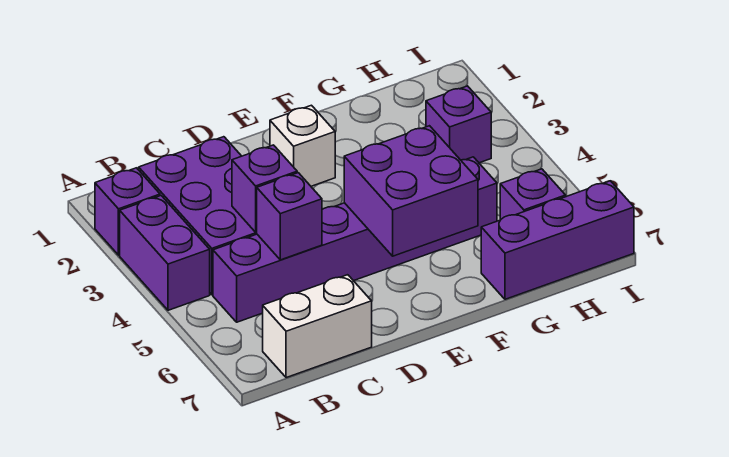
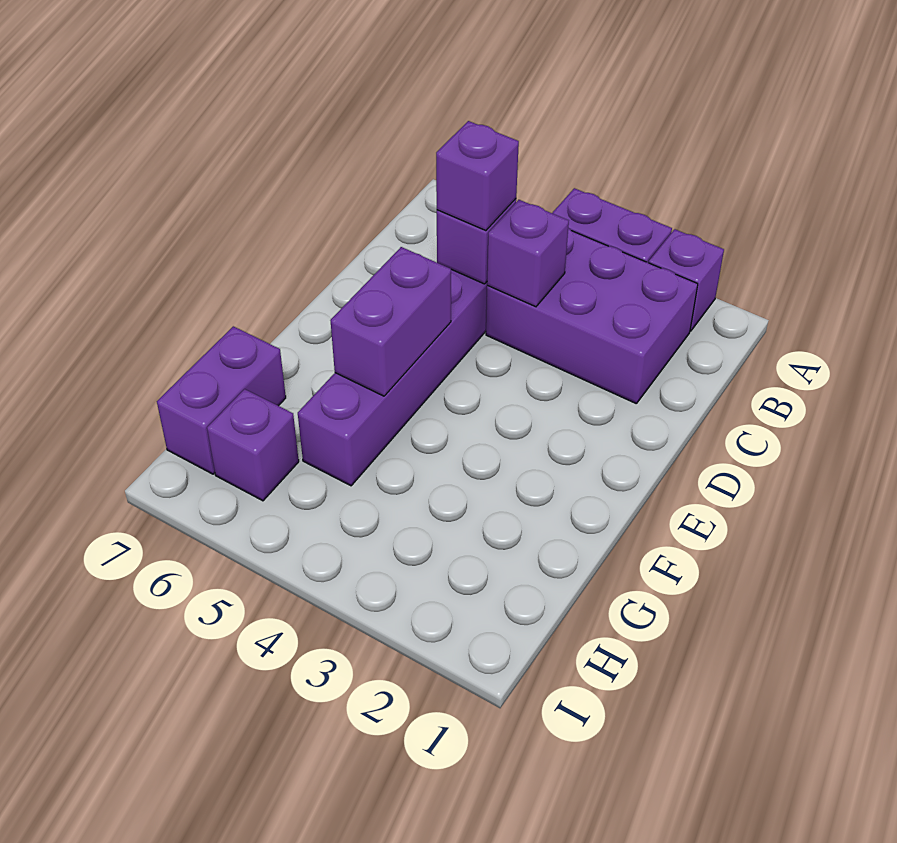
white brick B7:C7 level 1 -> none
white brick E2 level 1 -> none
purple brick E5:F6 level 2 -> purple brick E5:F5 level 2
purple brick G7:I7 level 1 -> purple brick G7:H7 level 1
purple brick H3 level 1 -> purple brick C5 level 3

